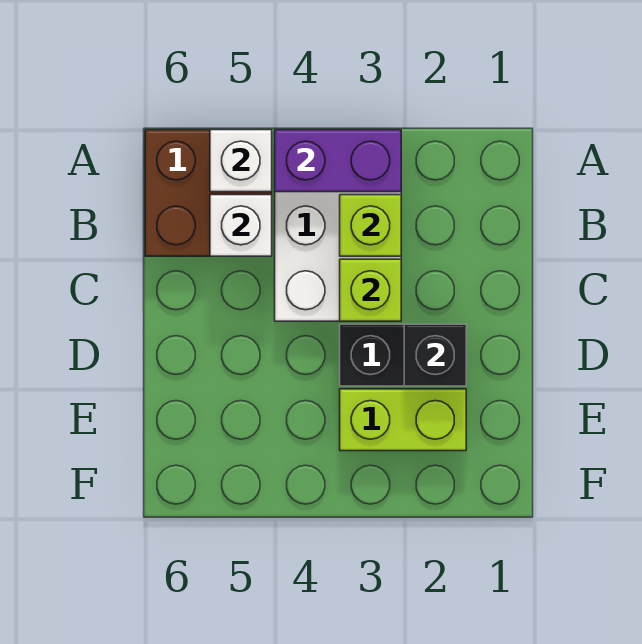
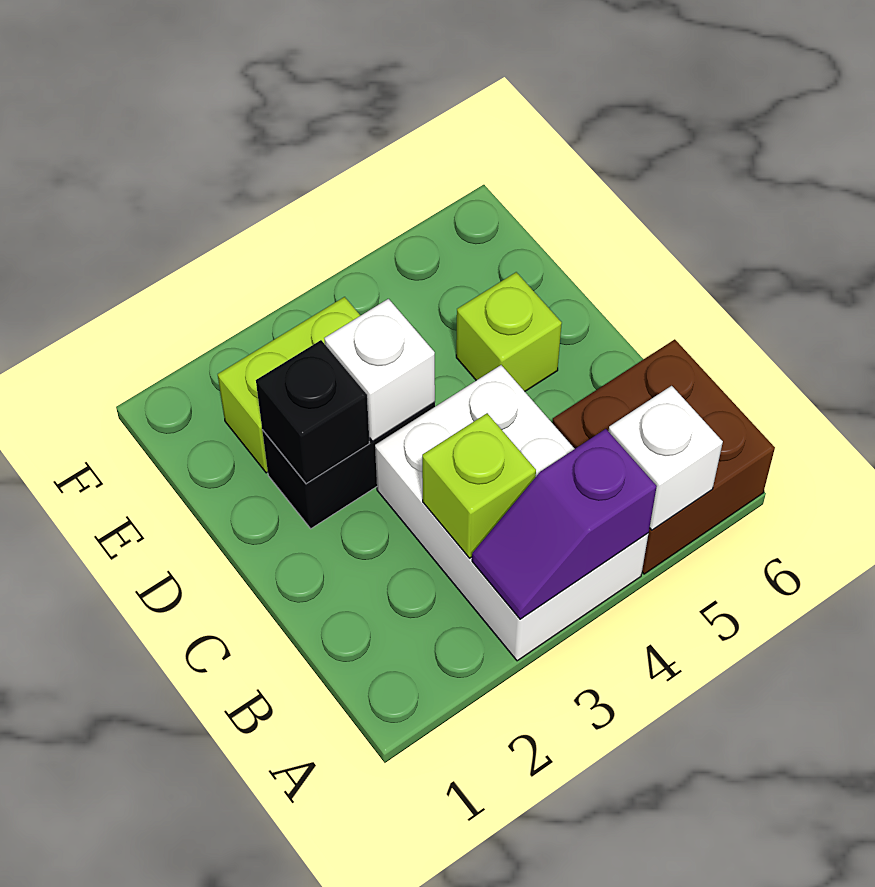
purple brick A3:A4 level 2 -> purple slope A3:A4 level 2 top 4
white brick B5 level 2 -> white brick D3 level 2
lime brick C3 level 2 -> lime brick D5 level 1

